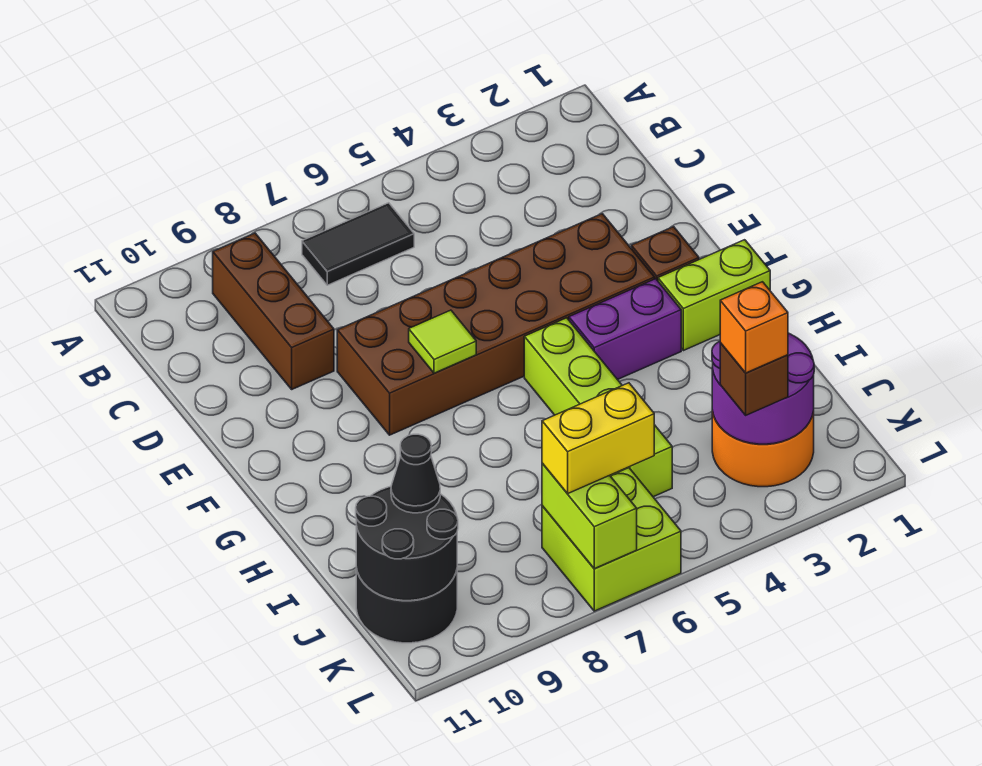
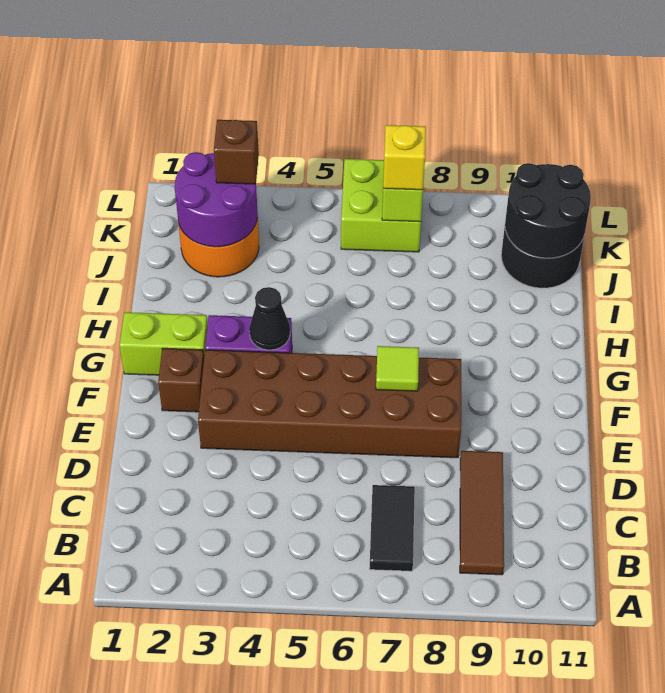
black tile B6:B7 level 1 -> black tile B7:C7 level 1
brown brick B9:D9 level 1 -> brown tile B9:D9 level 1
lime brick G5:J5 level 1 -> none
black cone J10 level 3 -> black cone G4 level 2
orange brick K3 level 4 -> none
yellow brick K6:K7 level 3 -> yellow brick K7 level 3

